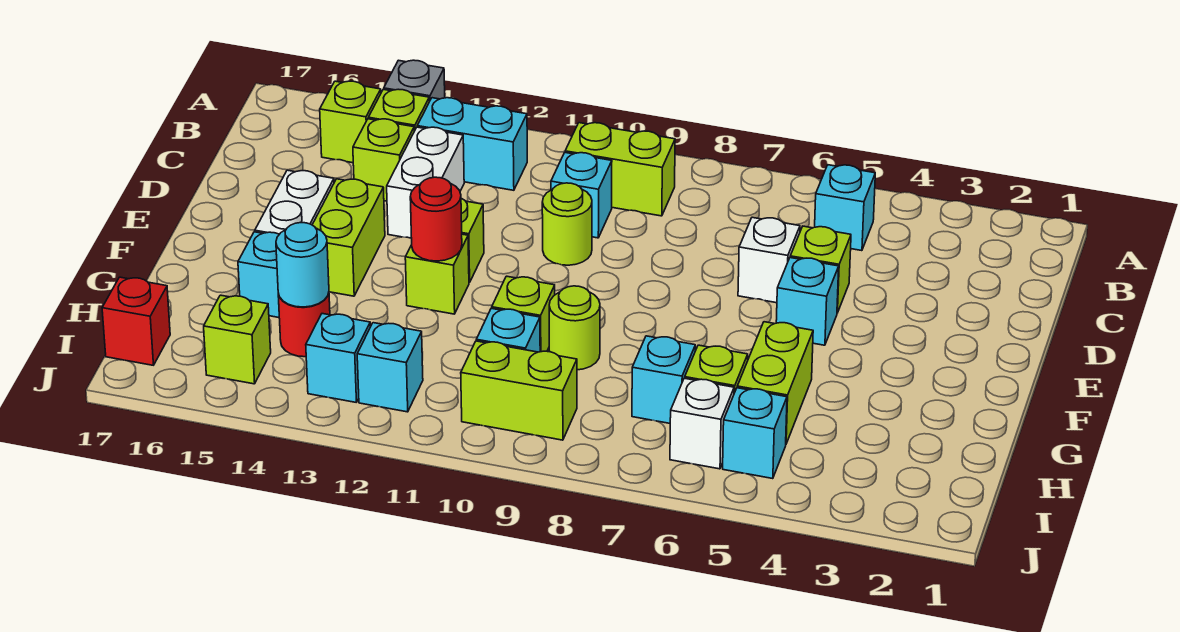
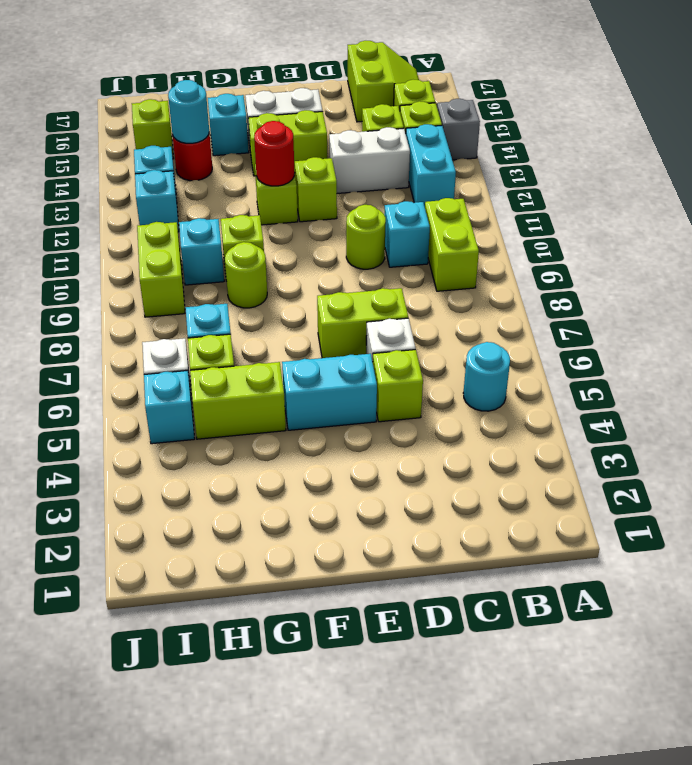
cyan brick B5 level 1 -> cyan round brick B5 level 1
none -> lime slope B16:C17 level 1 top C
none -> lime brick D7:E7 level 1
cyan brick E5 level 1 -> cyan brick E5:F5 level 1
red brick I17 level 1 -> none

